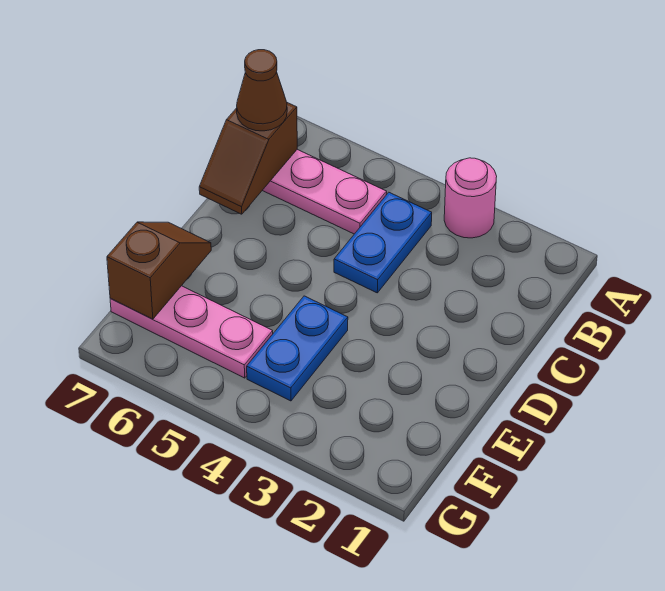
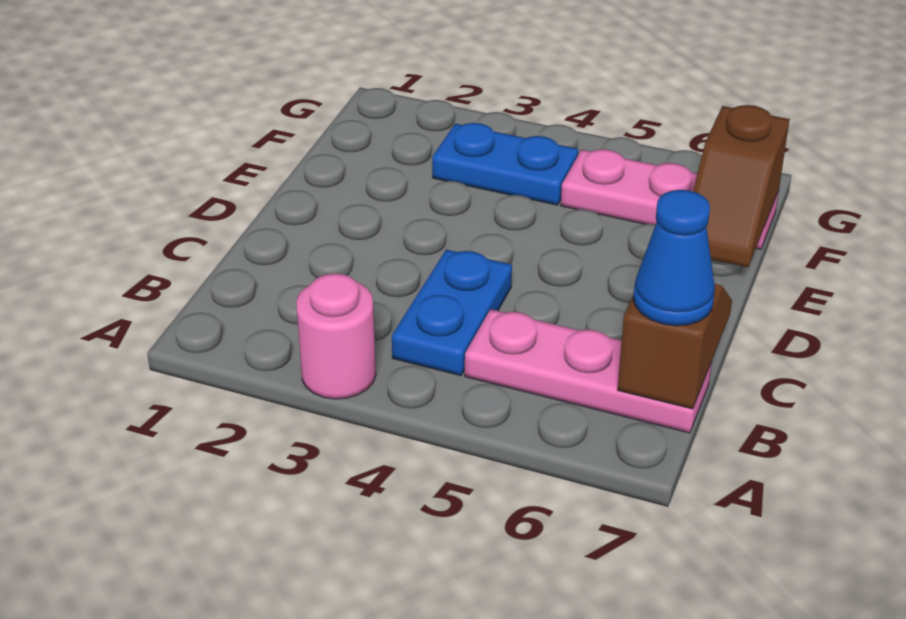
brown cone B7 level 3 -> blue cone B7 level 3
blue plate E4:F4 level 1 -> blue plate F3:F4 level 1

